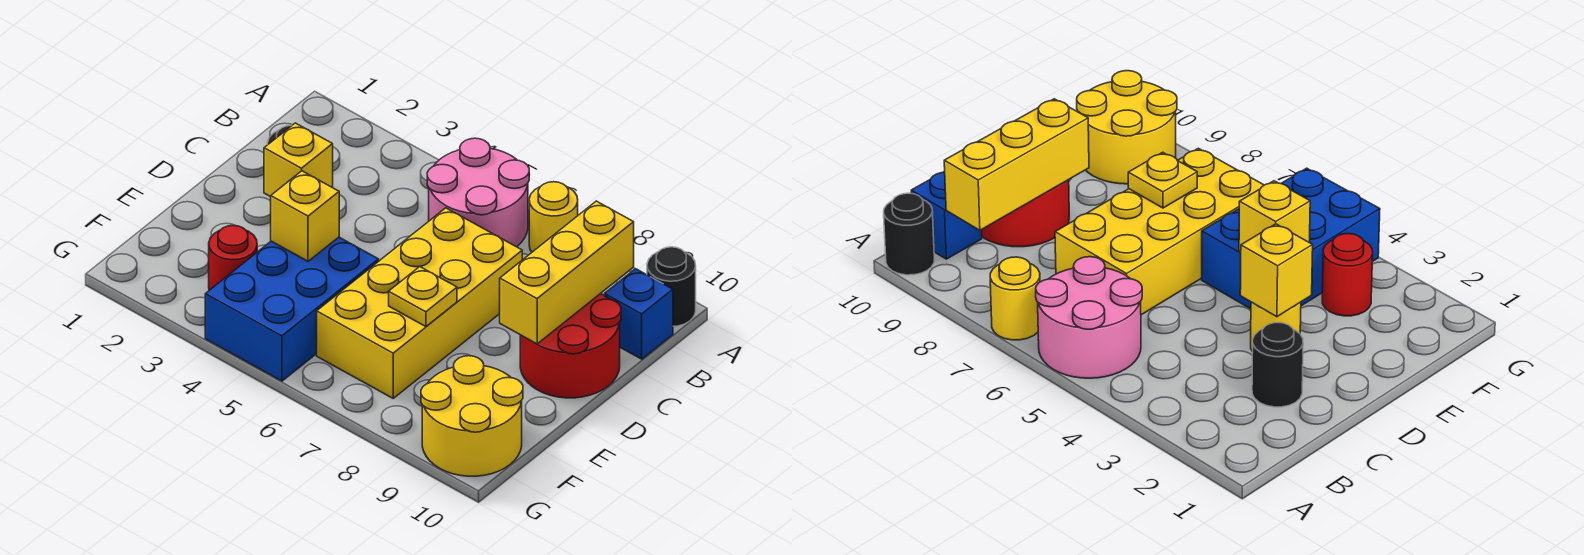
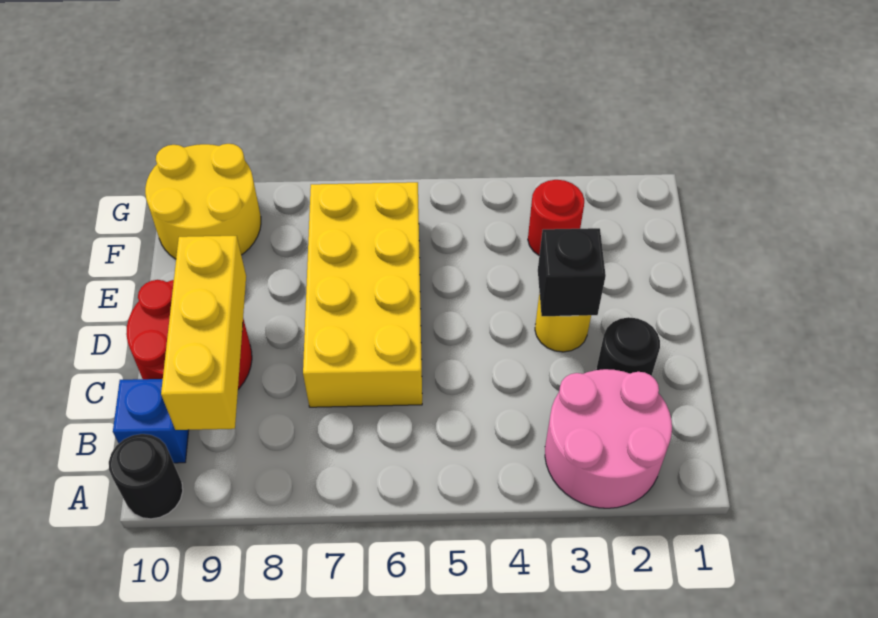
pink round brick A5:B6 level 1 -> pink round brick A2:B3 level 1
yellow round brick A7 level 1 -> none
yellow brick D3 level 2 -> black brick D3 level 2
blue brick E4:G5 level 1 -> none
yellow brick E4 level 2 -> none
yellow plate E7 level 2 -> none

